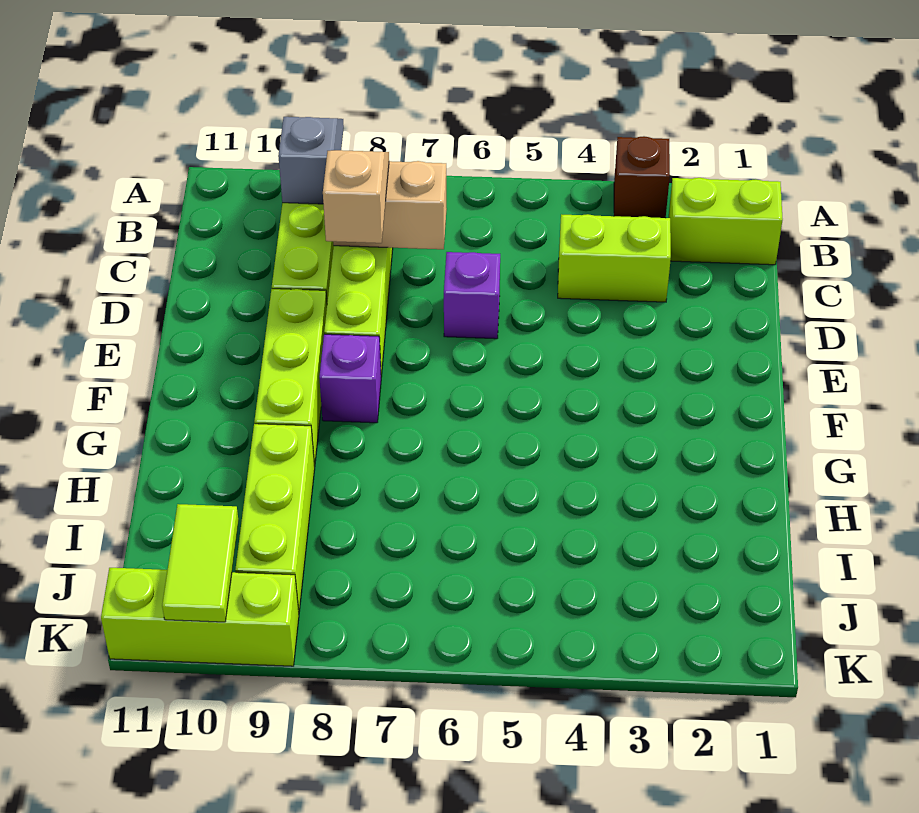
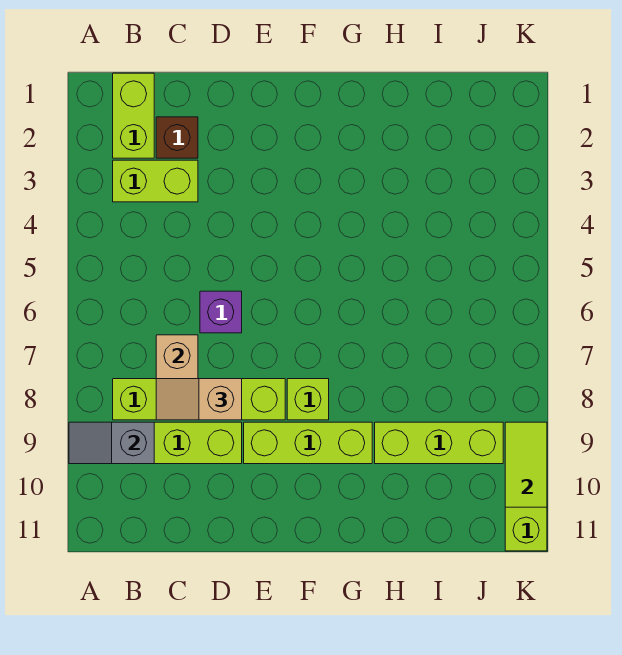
brown brick A3 level 1 -> brown brick C2 level 1
lime brick C3:C4 level 1 -> lime brick B3:C3 level 1
purple brick F8 level 1 -> lime brick F8 level 1
lime tile J10:K10 level 2 -> lime tile K9:K10 level 2

